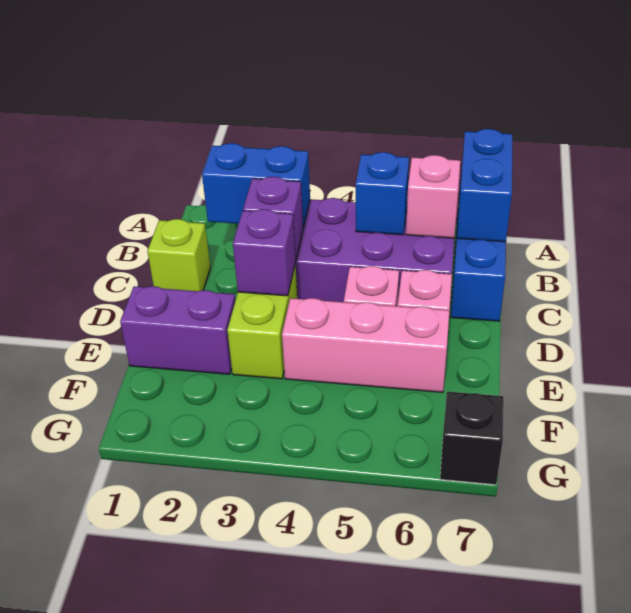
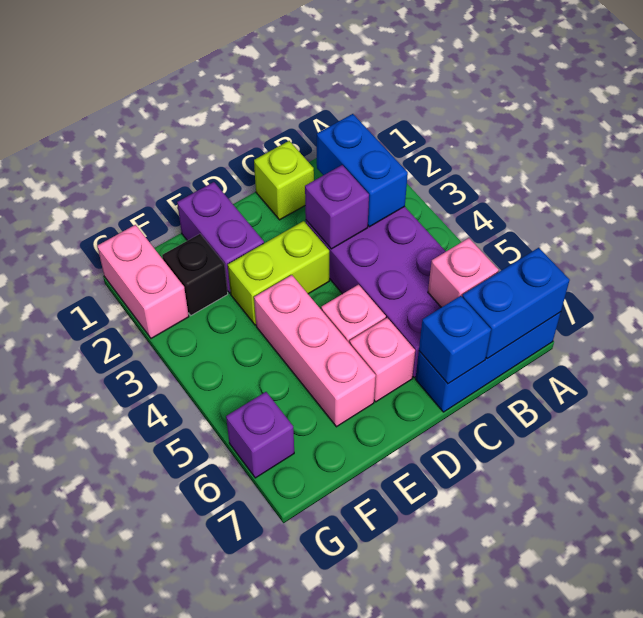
blue brick B5 level 2 -> blue brick C7 level 2
purple brick D3 level 2 -> purple brick G6 level 1
none -> pink brick G1:G2 level 1
black brick G7 level 1 -> black brick F2 level 1

